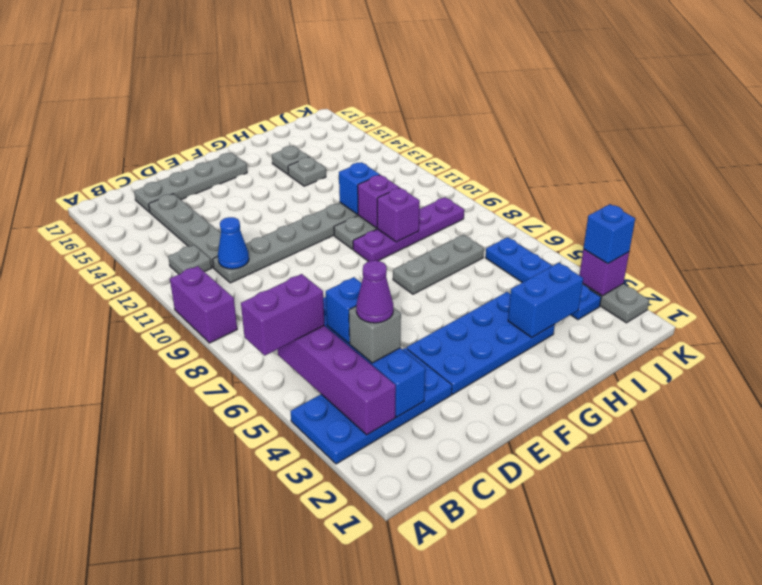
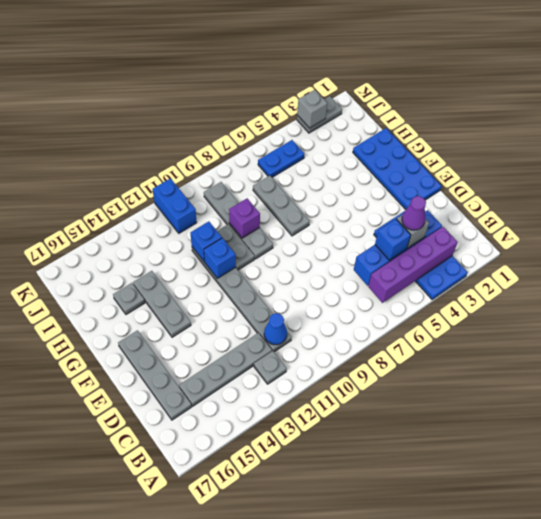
purple brick A6:B6 level 3 -> none
purple brick A9:A10 level 1 -> none
blue plate E3:H4 level 1 -> blue plate E1:H2 level 1
purple plate G9:J9 level 1 -> grey plate G9:J9 level 1
blue brick H3:I3 level 2 -> blue brick J11:K11 level 1
purple brick H10 level 2 -> none
grey plate H14 level 1 -> grey plate F14:H14 level 1
blue plate J3:J6 level 1 -> blue plate J5:J6 level 1
purple brick K3 level 2 -> grey brick K3 level 2
blue brick K3 level 3 -> blue brick G11 level 2

